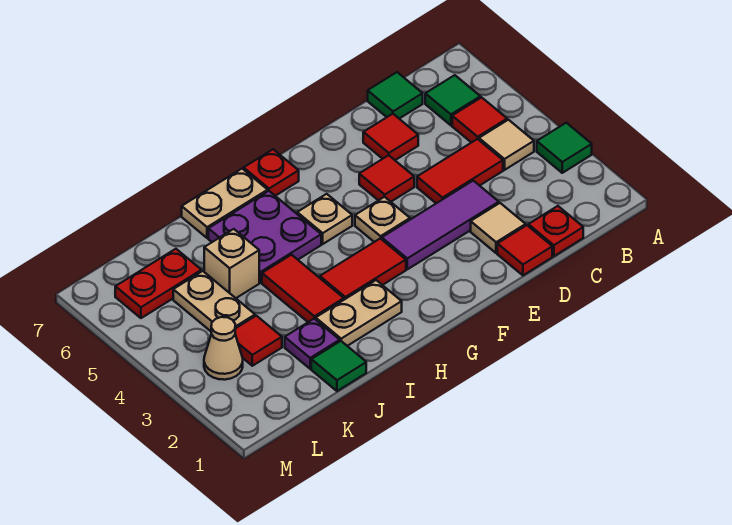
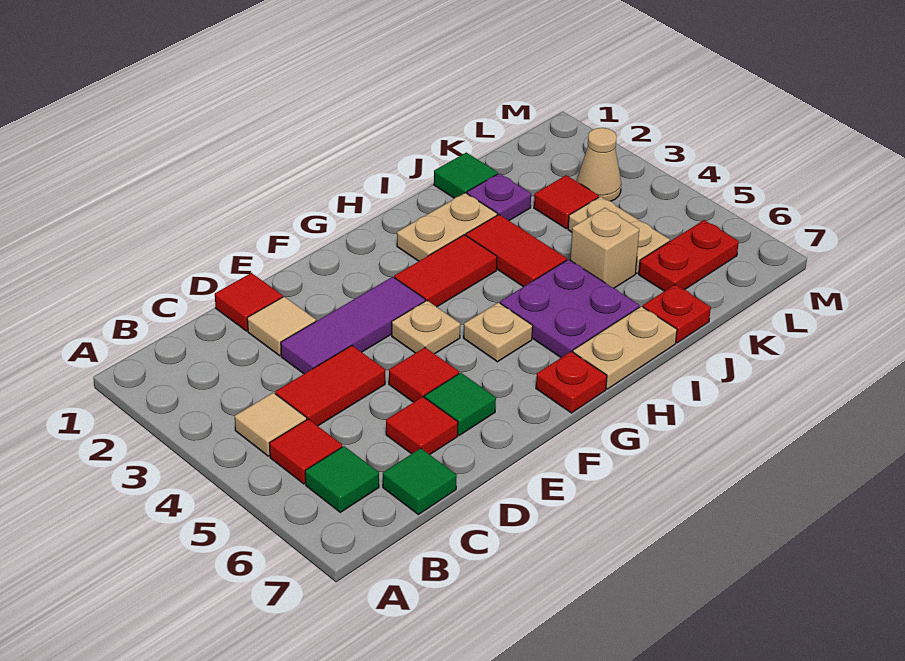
green tile A3 level 1 -> green tile E6 level 1
red plate C1 level 1 -> red plate J7 level 1

